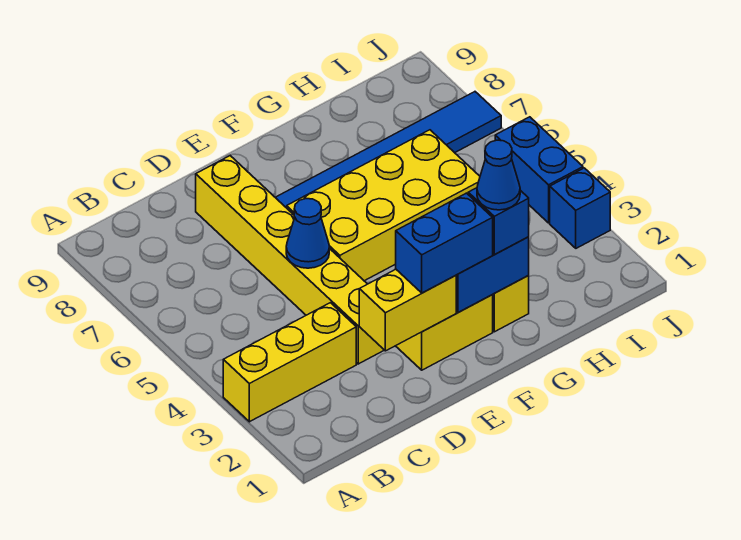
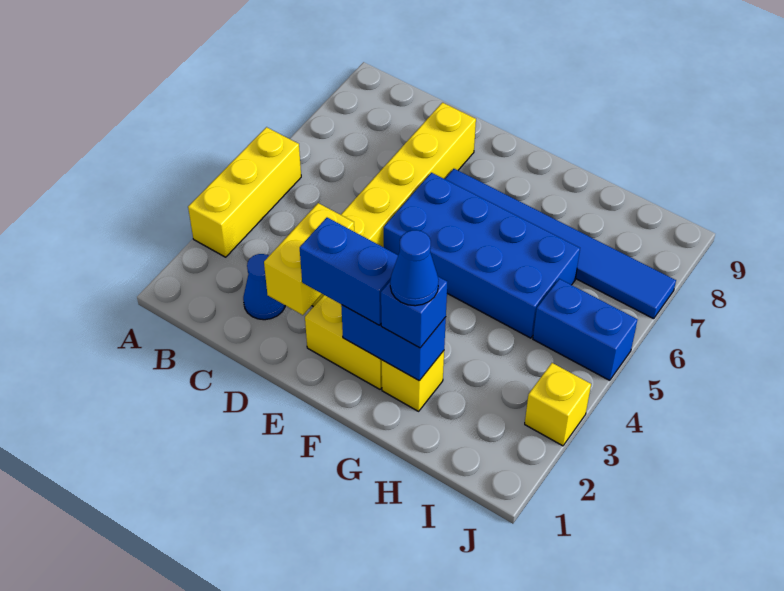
yellow brick A3:C3 level 1 -> yellow brick A3:A5 level 1
yellow brick D2:E2 level 2 -> yellow brick D2:D3 level 2
blue cone D5 level 2 -> blue cone C2 level 1
yellow brick E5:H6 level 1 -> blue brick E5:H6 level 1
blue brick J3 level 1 -> yellow brick J3 level 1
blue brick J4:J5 level 1 -> blue brick I5:J5 level 1

